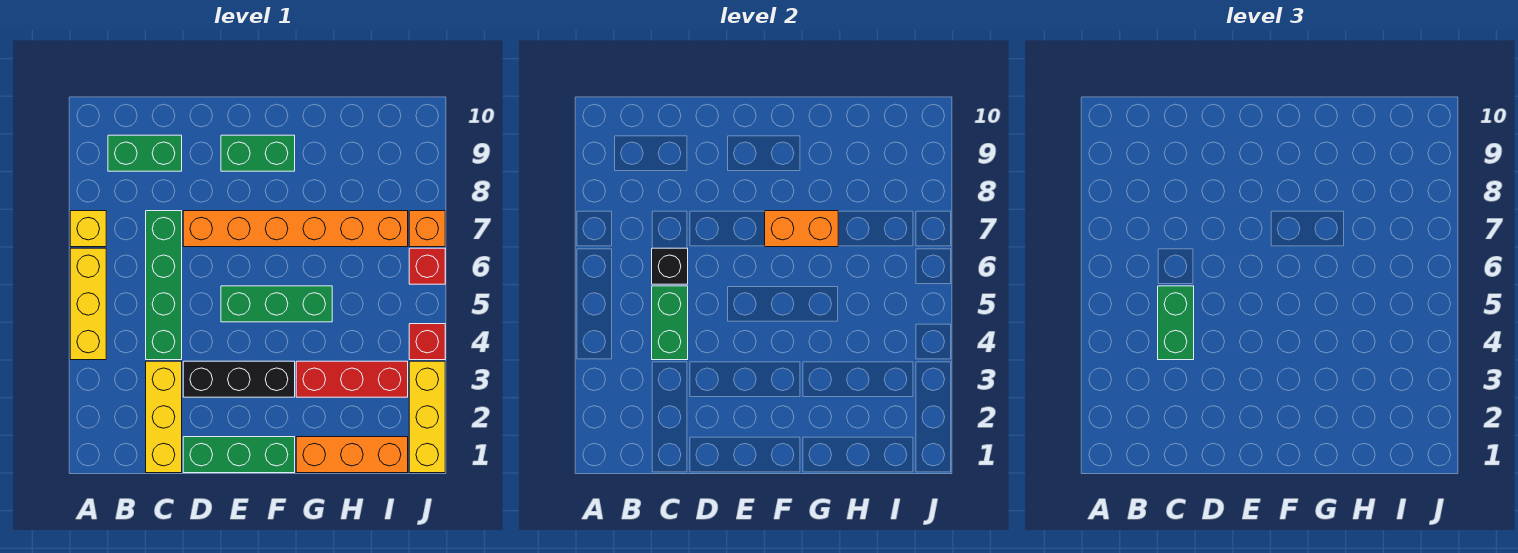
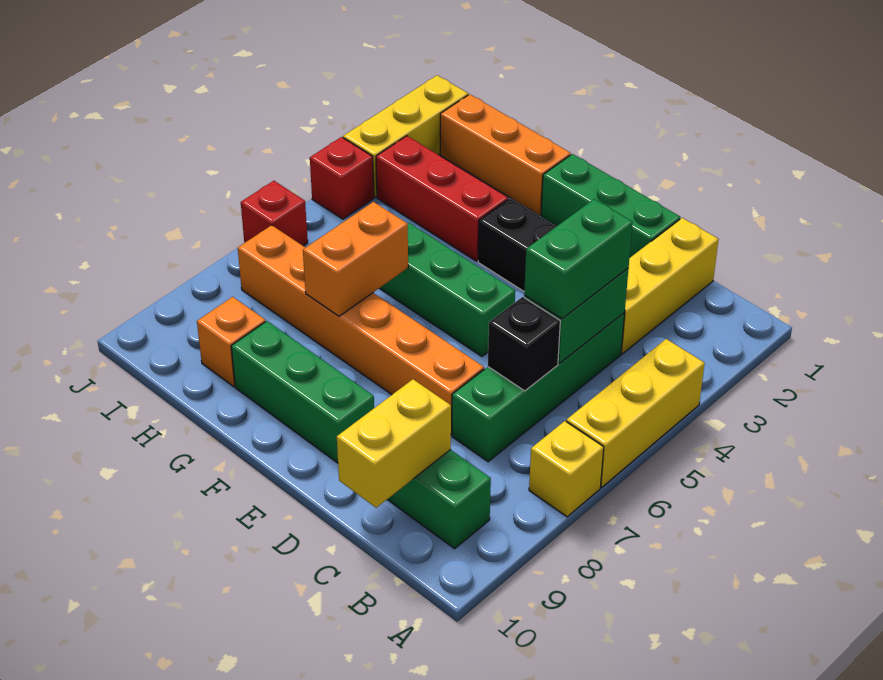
none -> yellow brick C9:C10 level 2
green brick E9:F9 level 1 -> green brick E9:G9 level 1
orange brick F7:G7 level 2 -> orange brick G6:G7 level 2
orange brick J7 level 1 -> orange brick H9 level 1

